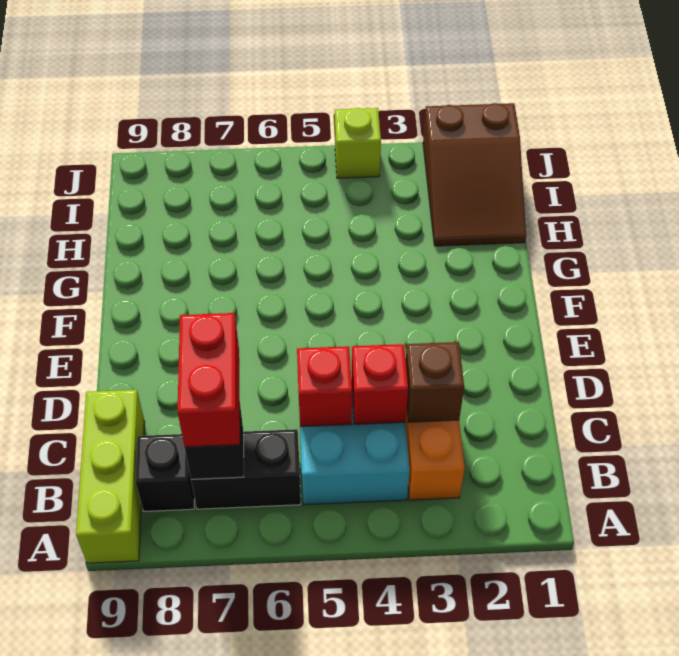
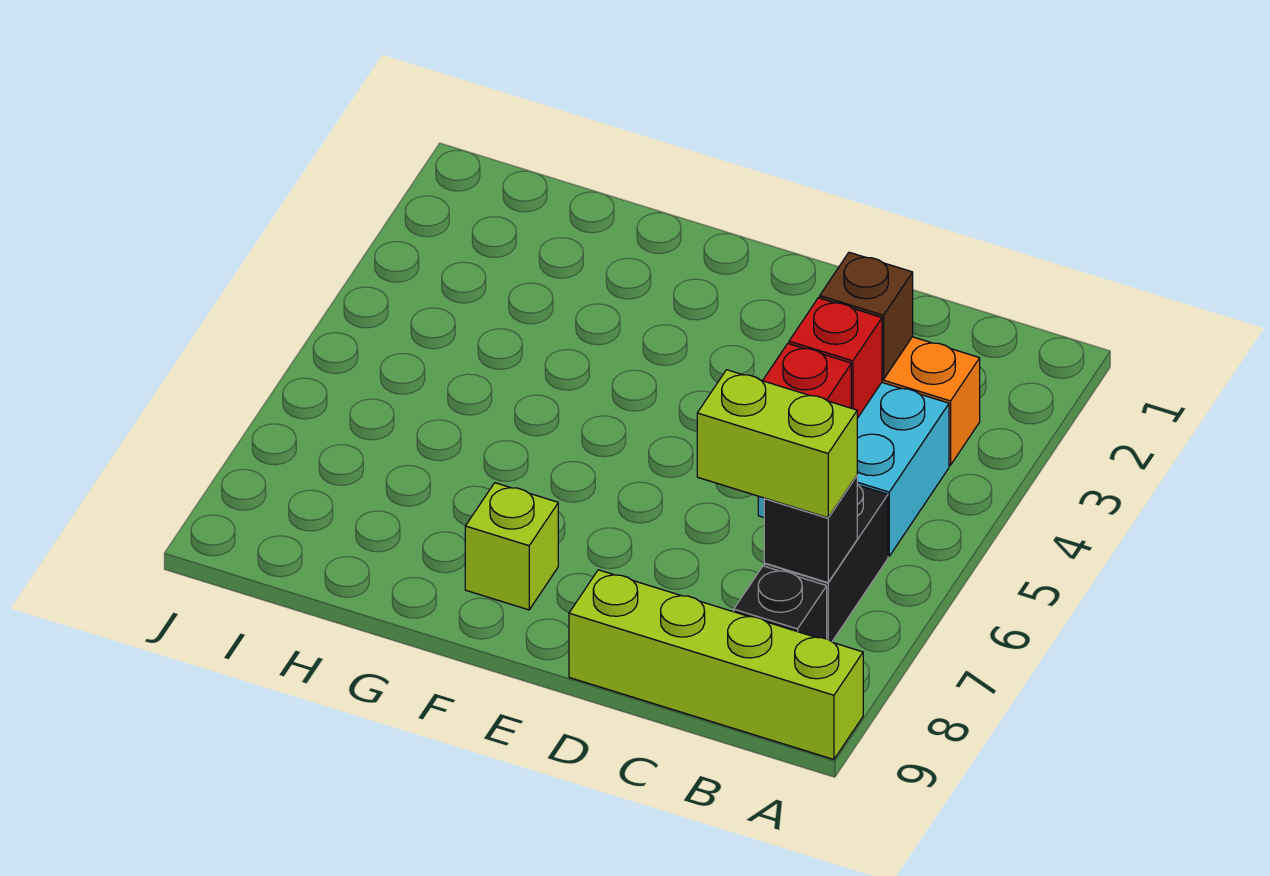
lime brick A9:C9 level 1 -> lime brick A9:D9 level 1
red brick B7:C7 level 3 -> lime brick B7:C7 level 3
brown slope H1:J2 level 1 top J -> none
lime brick J4 level 1 -> lime brick F8 level 1

